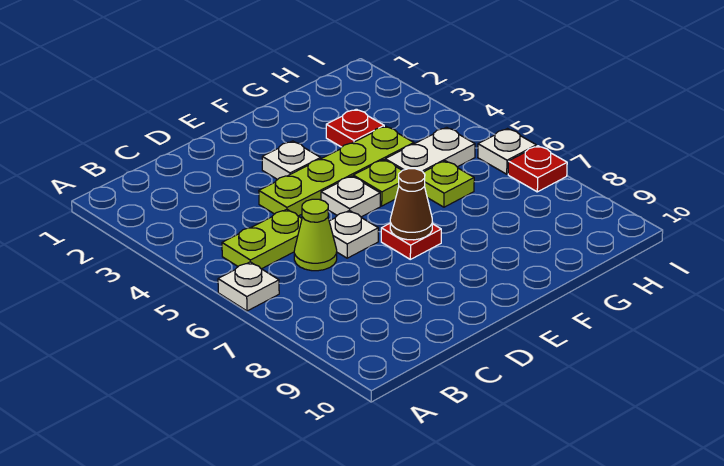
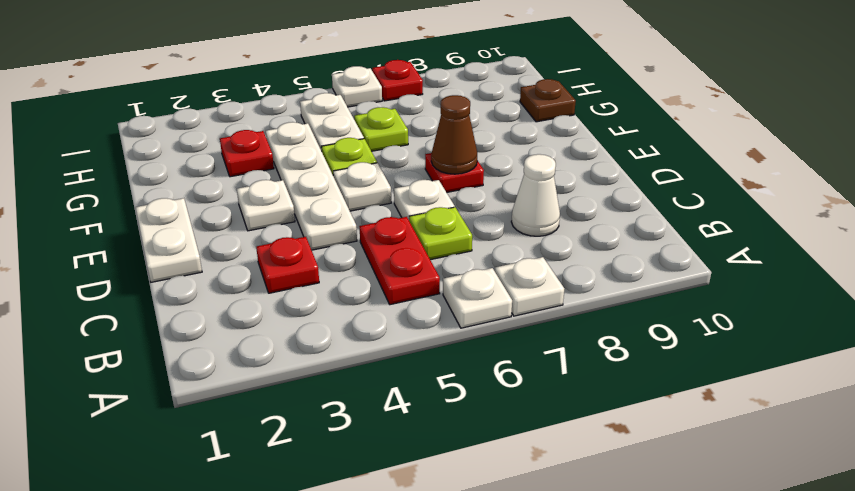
none -> white plate A7 level 1
lime plate B5:C5 level 1 -> red plate B5:C5 level 1
none -> red plate C3 level 1
lime cone C6 level 1 -> lime plate C6 level 1
none -> white cone C8 level 1
none -> white plate D1:E1 level 1
lime plate D4:G4 level 1 -> white plate D4:G4 level 1
none -> brown plate G10 level 1

